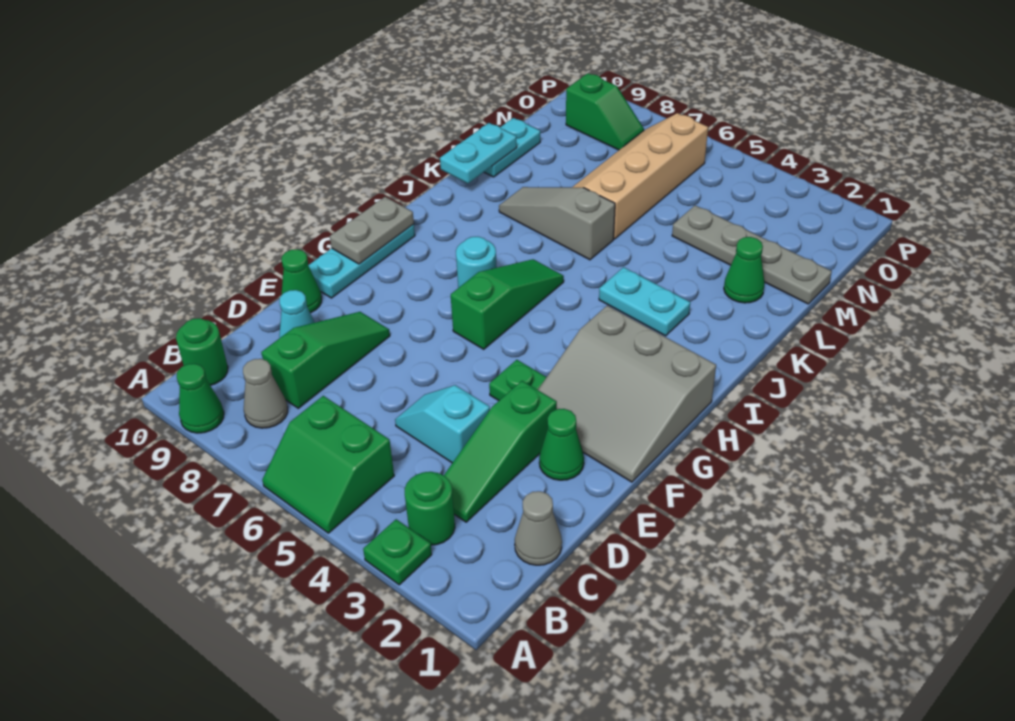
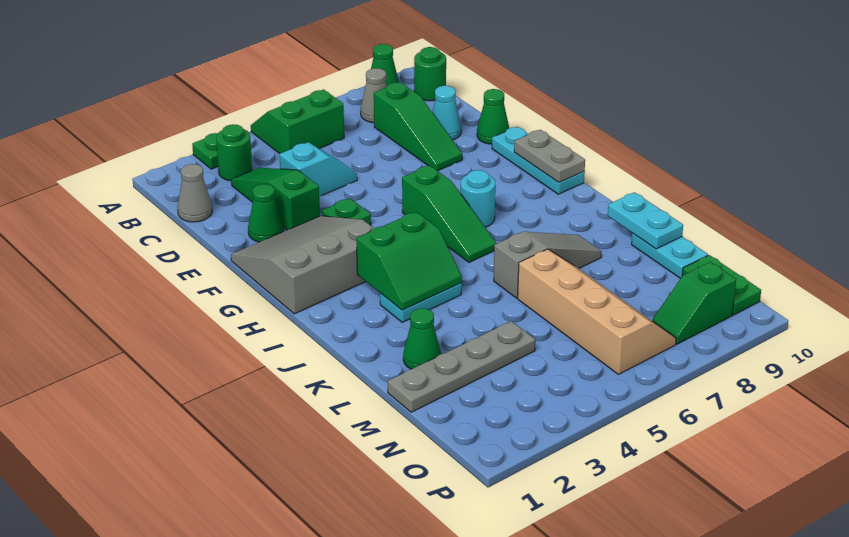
none -> green slope I3:J4 level 2 top I
none -> green plate N10:O10 level 1

